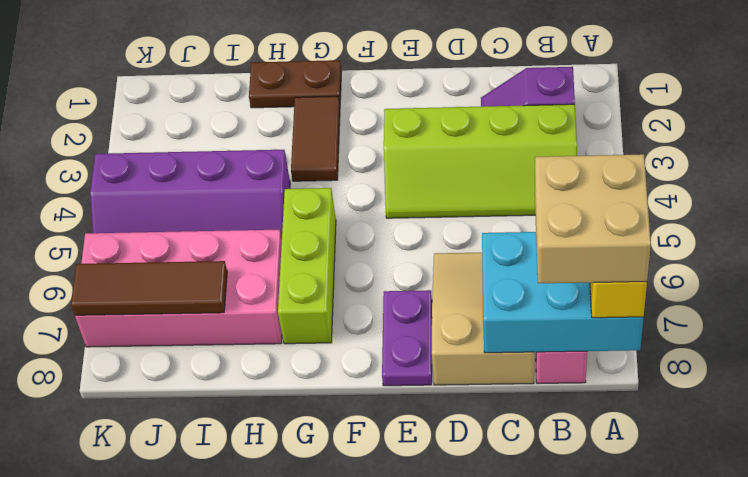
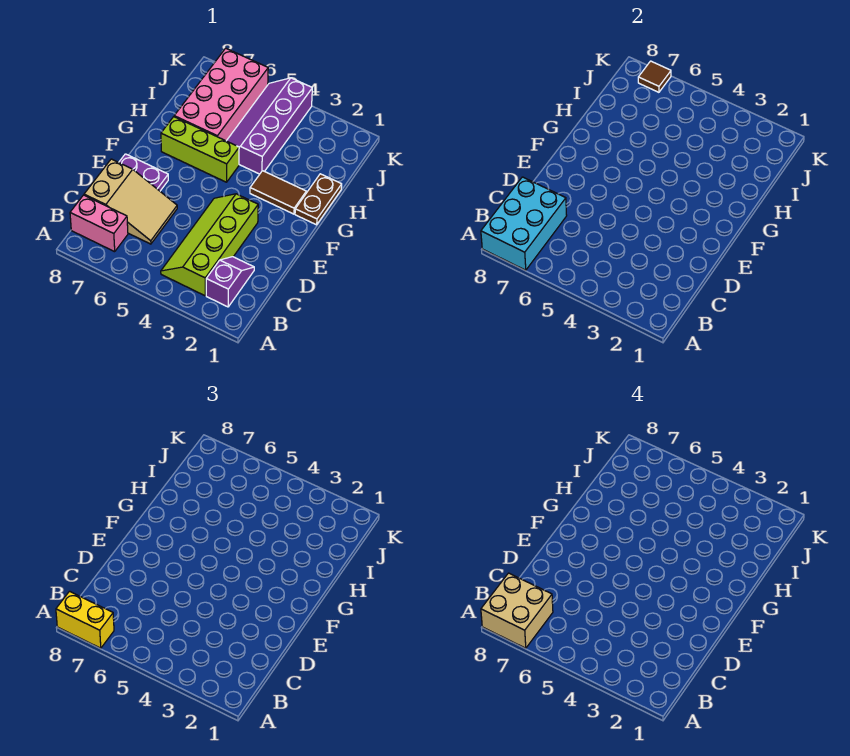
brown tile I7:K7 level 2 -> brown tile K7 level 2

